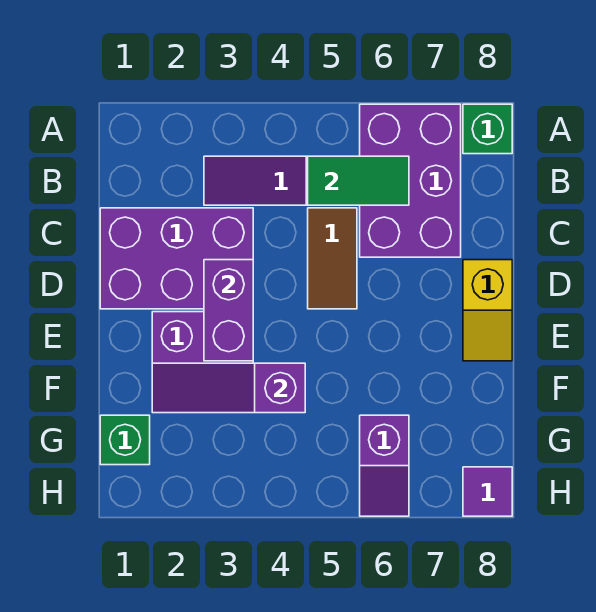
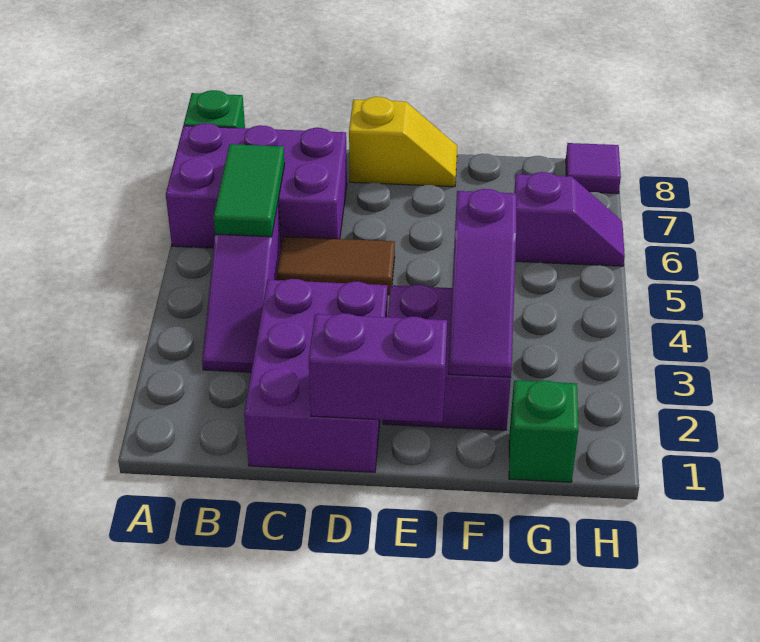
purple brick D3:E3 level 2 -> purple brick D1:E1 level 2

